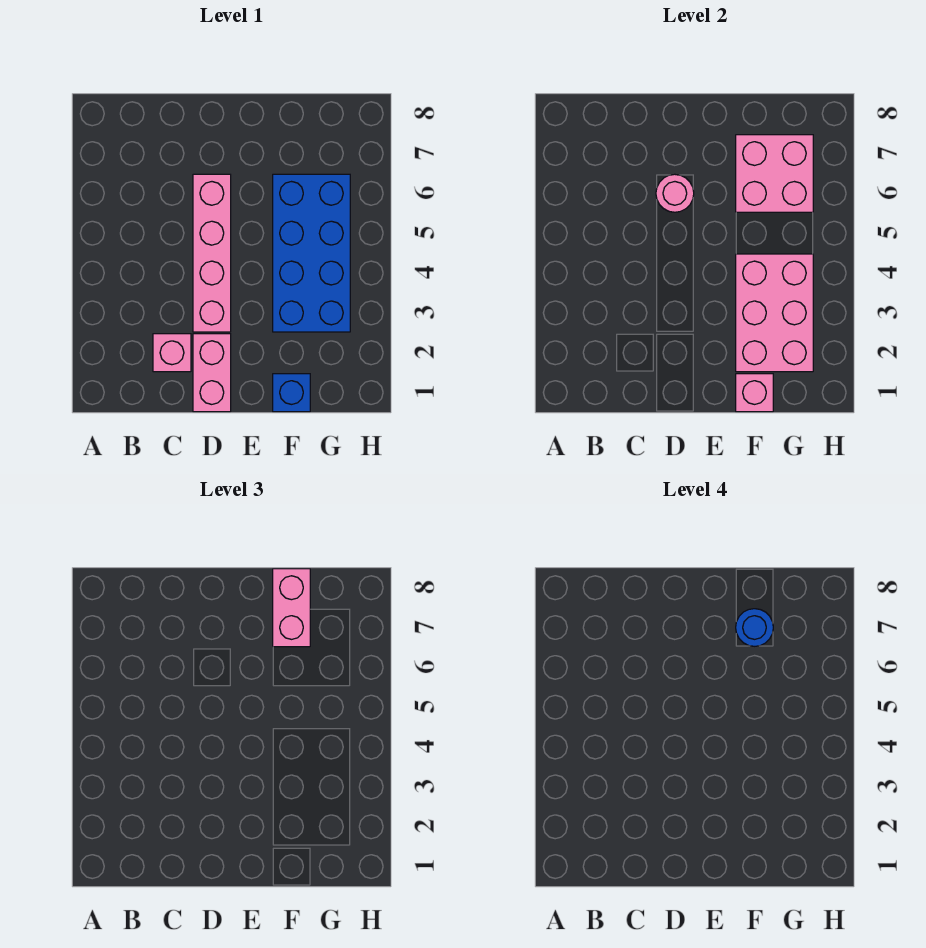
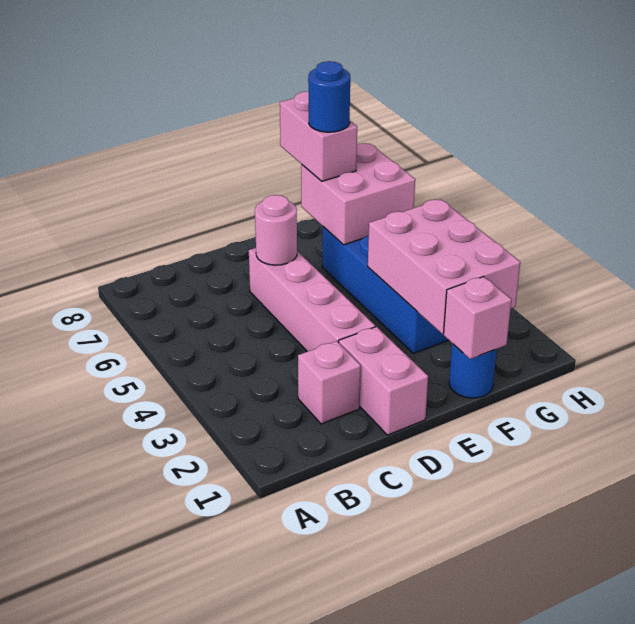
blue brick F1 level 1 -> blue round brick F1 level 1

